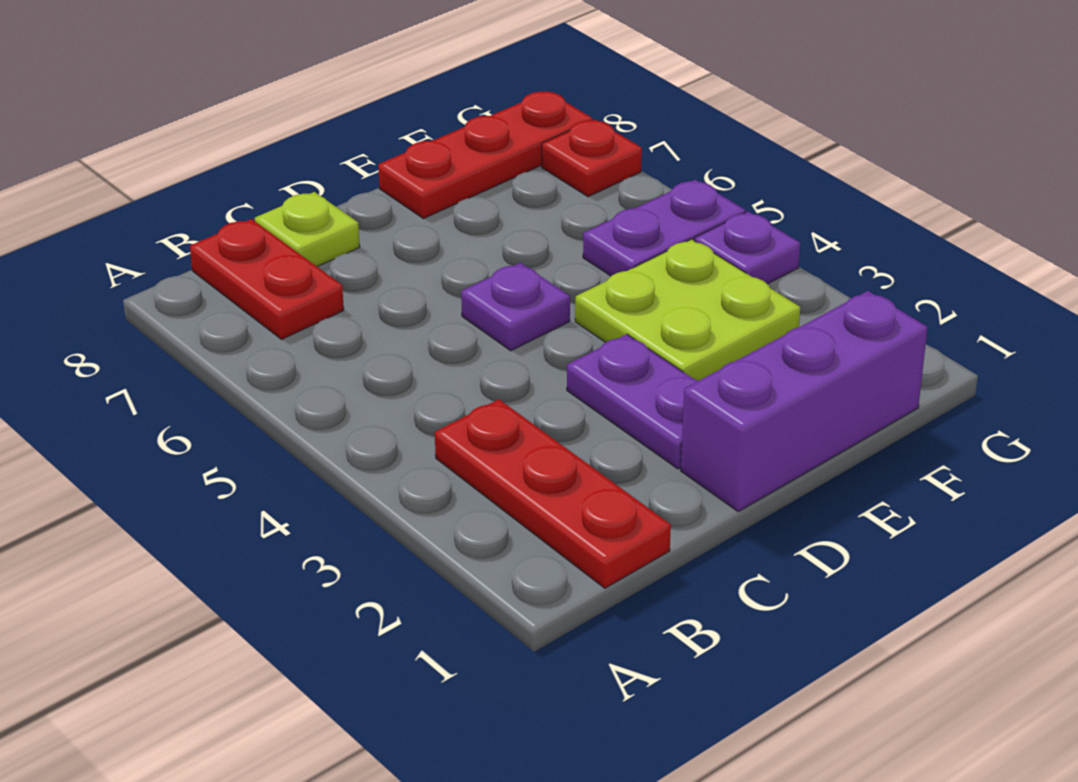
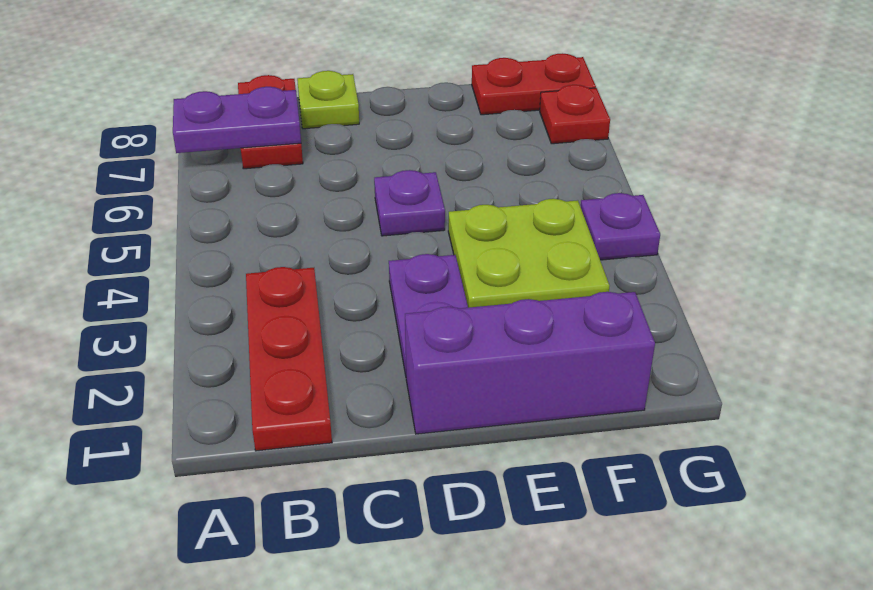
red plate E8:G8 level 1 -> red plate F8:G8 level 1
purple plate F5:G5 level 1 -> purple plate A7:B7 level 2

